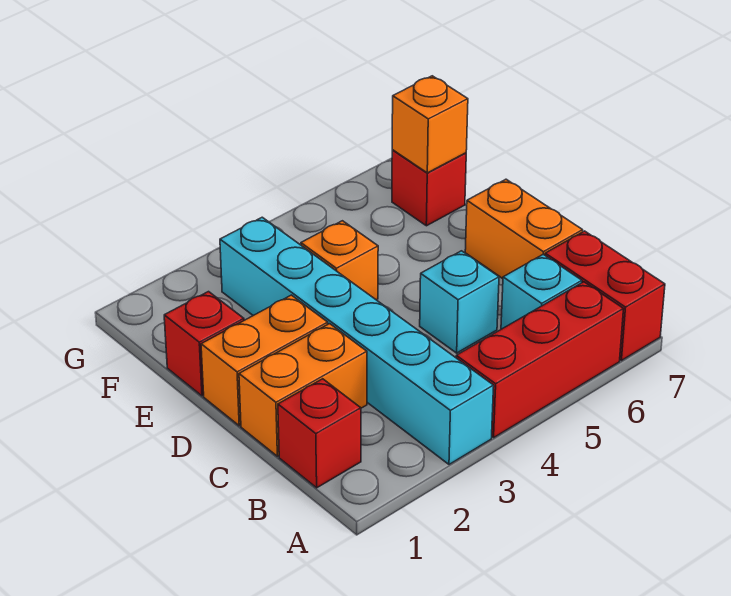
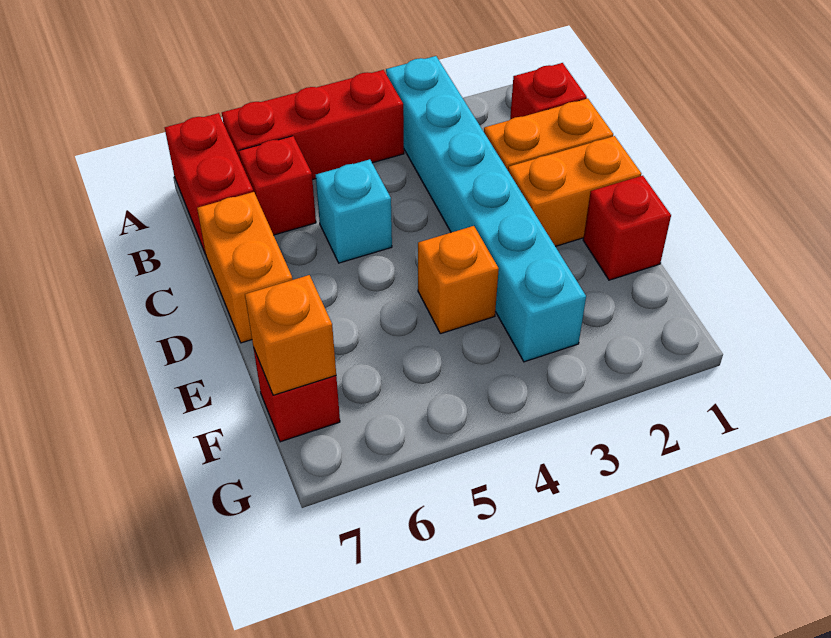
cyan brick B6 level 1 -> red brick B6 level 1

